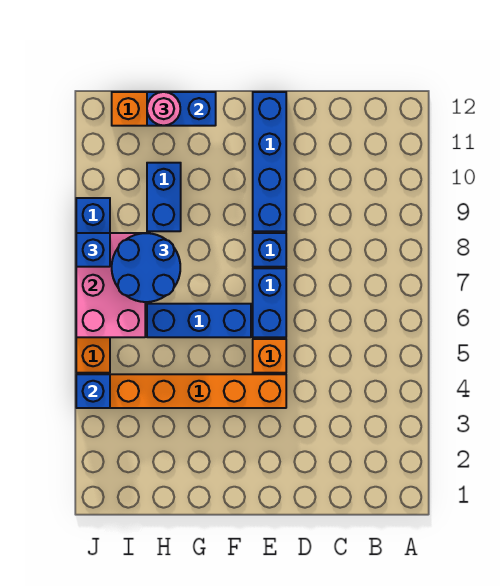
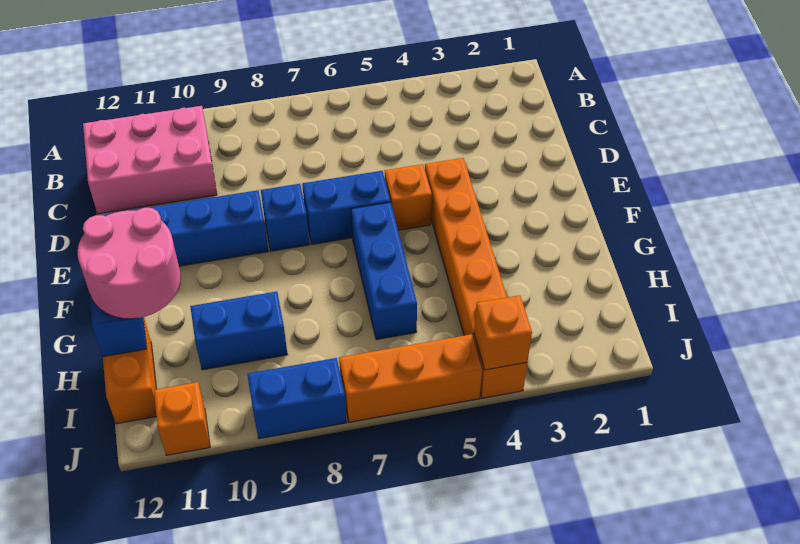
blue round brick H7:I8 level 3 -> none
pink round brick H12 level 3 -> pink round brick G11:H12 level 3
pink brick I6:J8 level 2 -> pink brick B10:C12 level 1
blue brick J4 level 2 -> orange brick J4 level 2
blue brick J8 level 3 -> none
none -> orange brick J11 level 1

